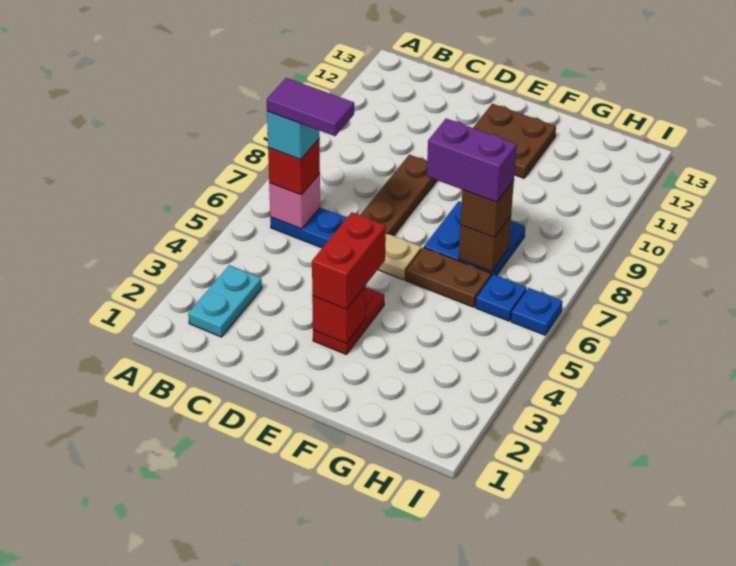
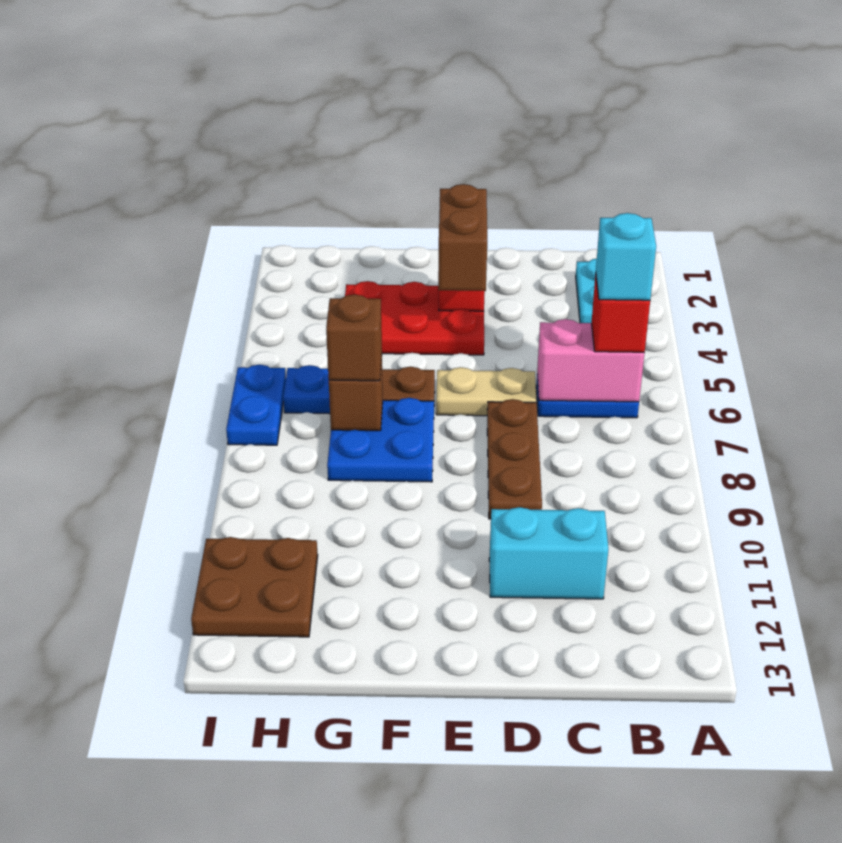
pink brick B6 level 2 -> pink brick B6:C6 level 2
purple tile B6:C6 level 5 -> none
none -> cyan brick C11:D11 level 1
red plate E3:E4 level 1 -> red plate E3:G4 level 1
red brick E3:E4 level 3 -> brown brick E3:E4 level 3
brown plate E11:F12 level 1 -> brown plate H11:I12 level 1
purple brick F7:G7 level 4 -> none
blue plate I6 level 1 -> blue plate I6:I7 level 1

